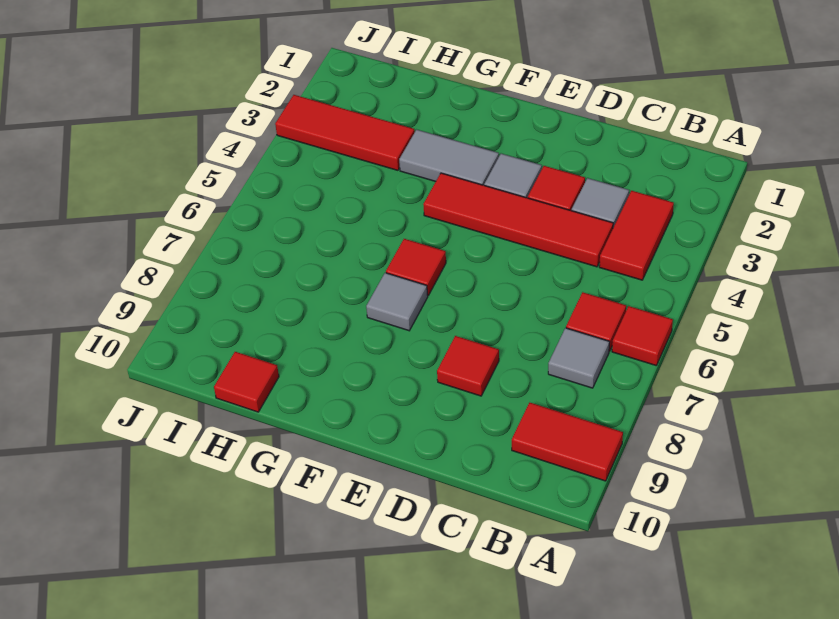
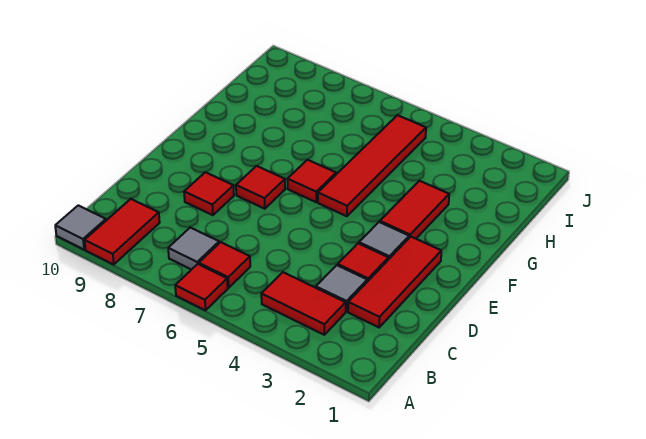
red tile C4:F4 level 1 -> red tile F5:I5 level 1
grey tile F3:G3 level 1 -> red tile F3:G3 level 1
grey tile F7 level 1 -> grey tile A10 level 1
red tile H3:J3 level 1 -> red tile C2:E2 level 1
red tile H10 level 1 -> red tile E7 level 1

